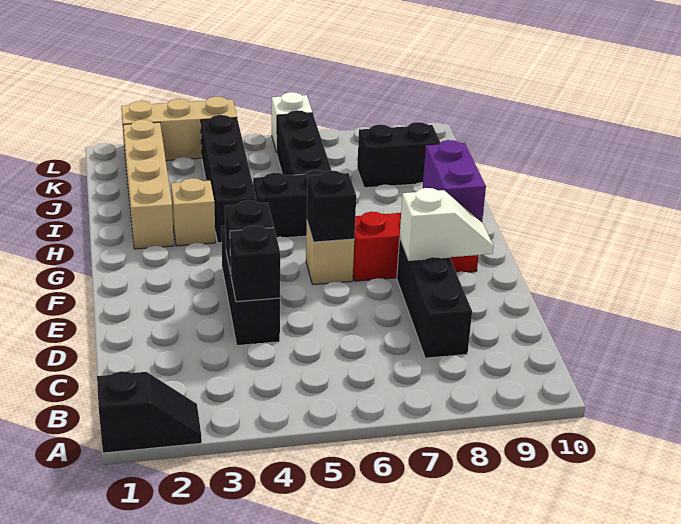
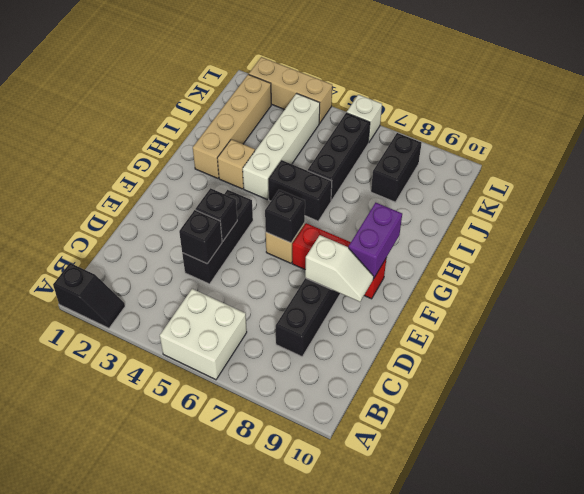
none -> white brick A5:B6 level 1
black brick H4:K4 level 1 -> white brick H4:K4 level 1
black brick J8:J9 level 1 -> black brick J8:K8 level 1

